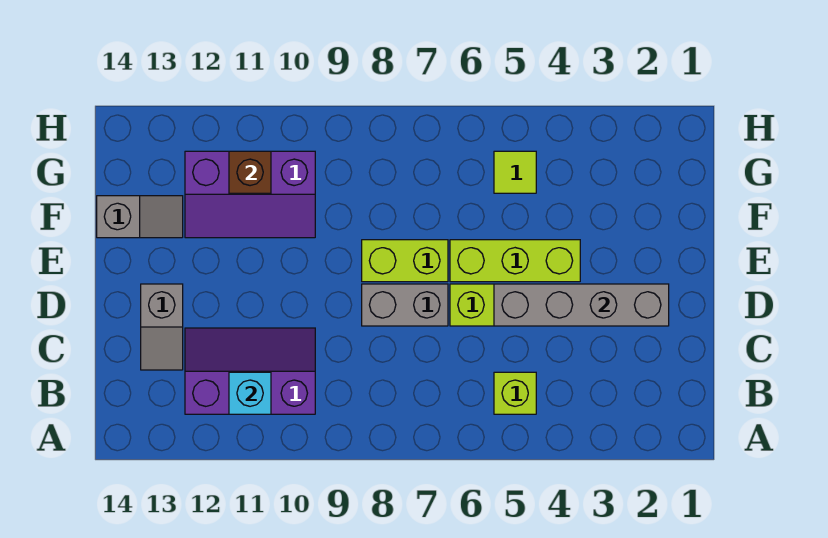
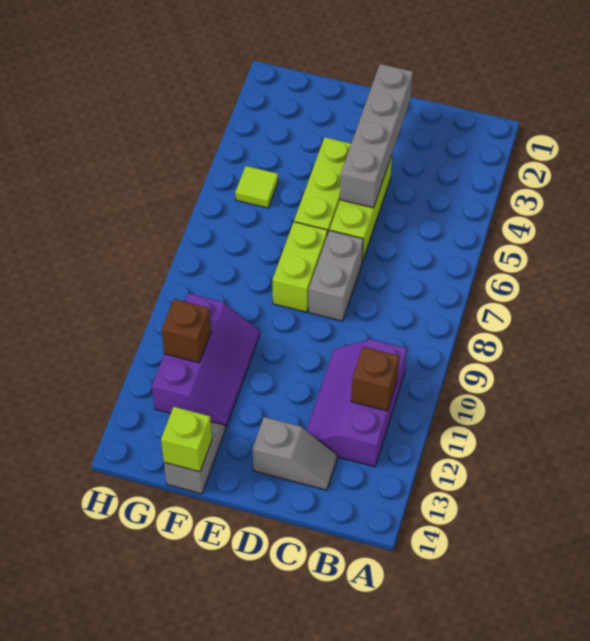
lime brick B5 level 1 -> lime brick F14 level 2
cyan brick B11 level 2 -> brown brick B11 level 2

